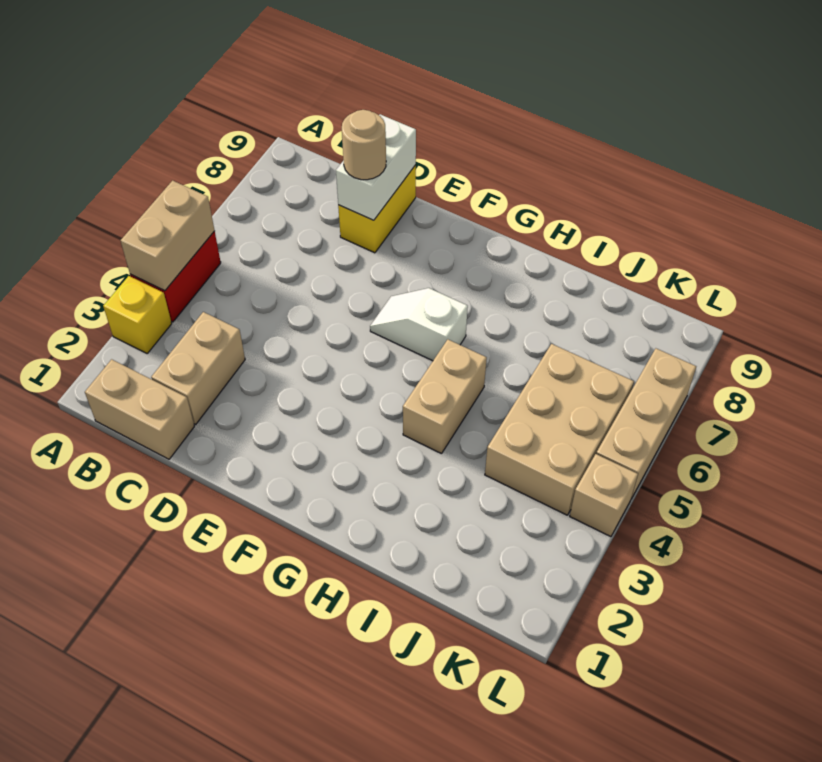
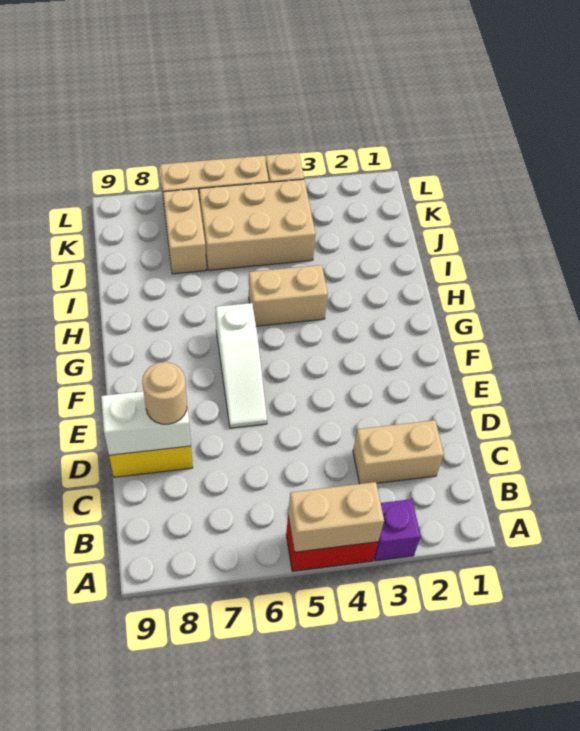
yellow brick A3 level 1 -> purple brick A3 level 1
tan brick B1:C1 level 1 -> tan brick J7:K7 level 1
white slope F6:G6 level 1 top G -> white slope E6:G6 level 1 top G

